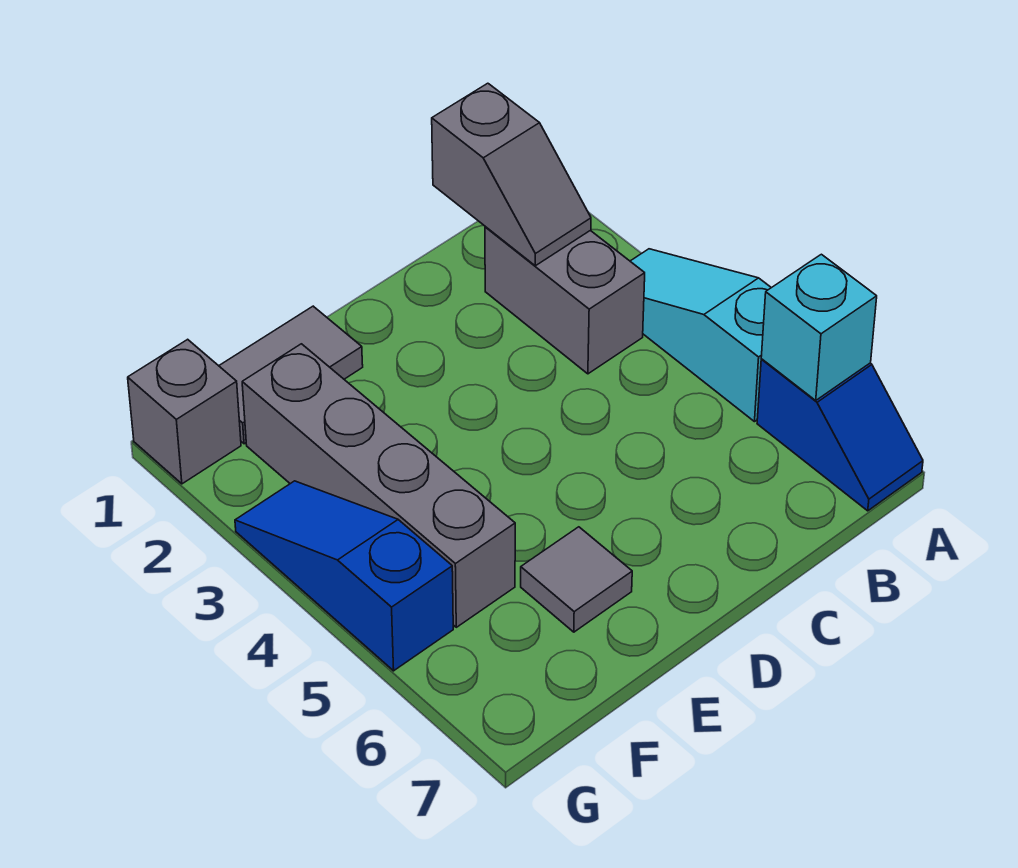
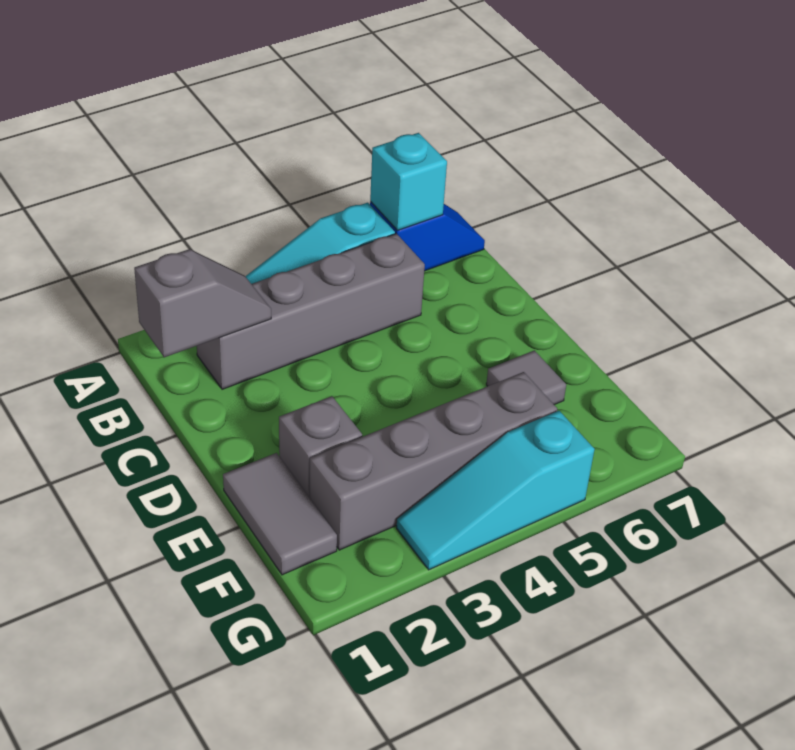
grey brick B2:B3 level 1 -> grey brick B2:B5 level 1
grey brick G1 level 1 -> grey brick E2 level 1
blue slope G3:G5 level 1 top 5 -> cyan slope G3:G5 level 1 top 5

